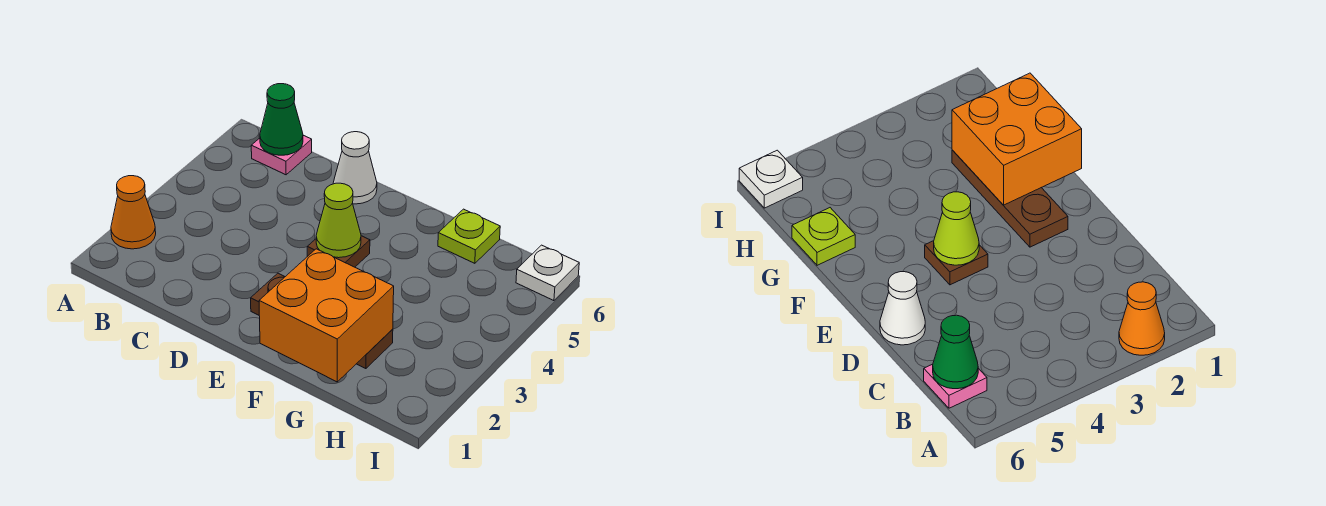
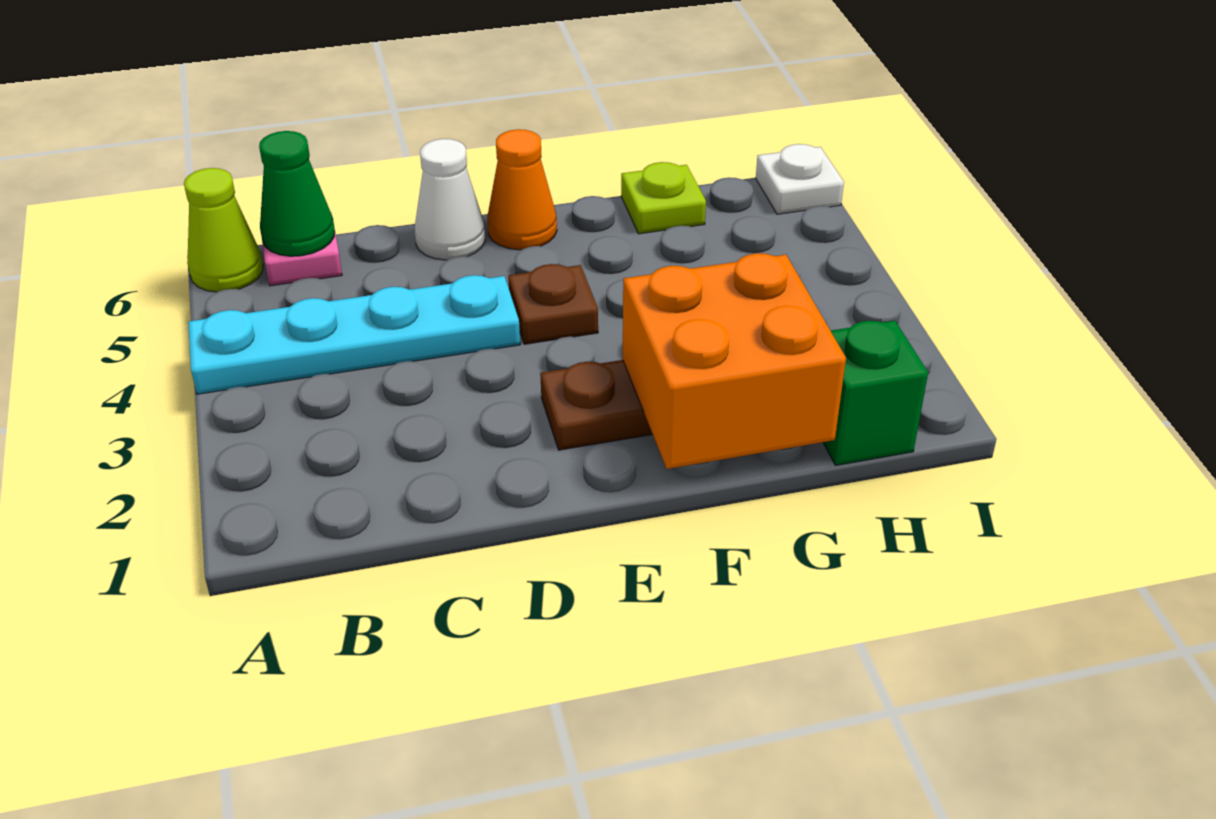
orange cone A2 level 1 -> orange cone E6 level 1
none -> cyan plate A4:D4 level 1
lime cone E4 level 2 -> lime cone A6 level 1
none -> green brick H1 level 1

